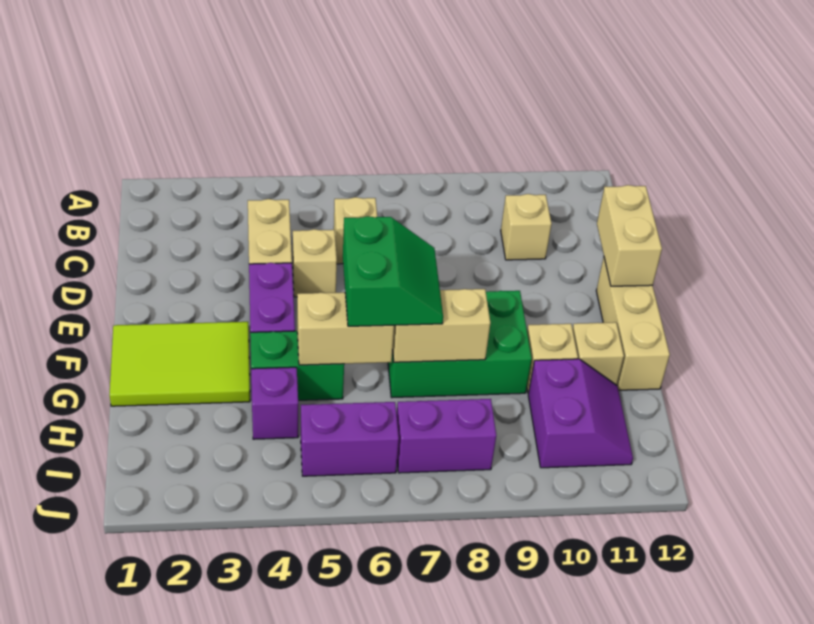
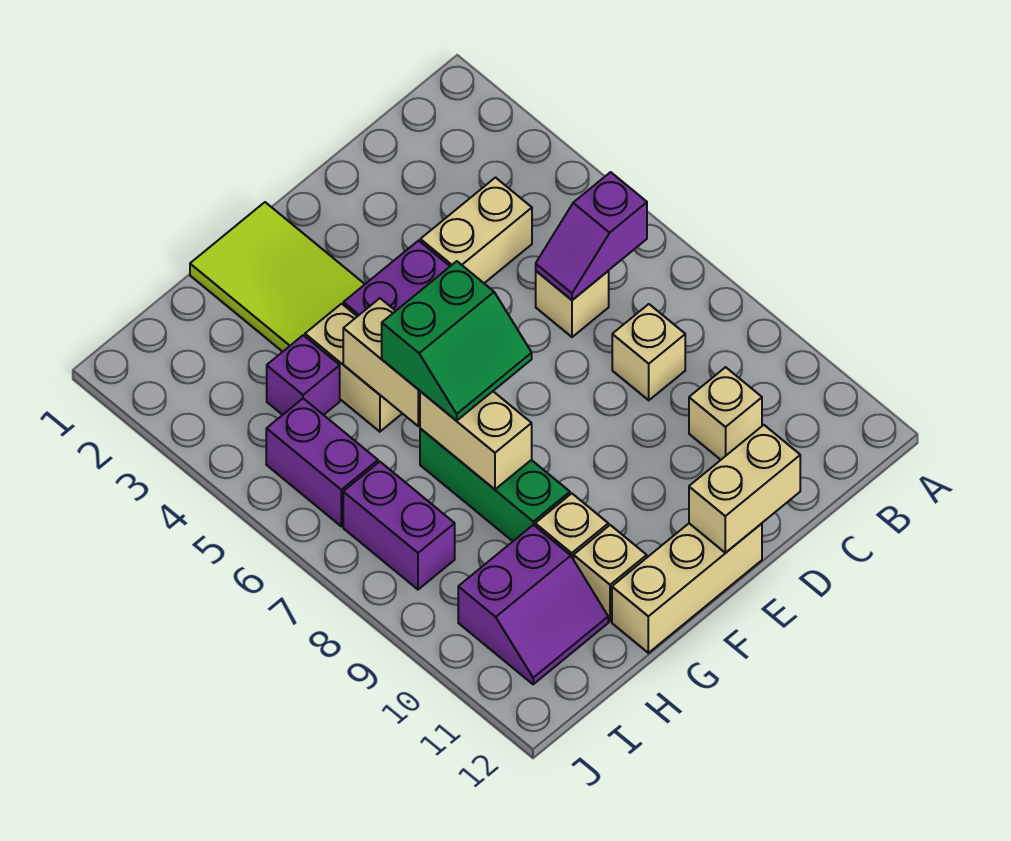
none -> purple slope B6:C6 level 2 top B
tan brick D5 level 1 -> tan brick C8 level 1
green brick F7:G9 level 1 -> green brick G7:G9 level 1
green brick G4:G5 level 1 -> tan brick G4:G5 level 1

